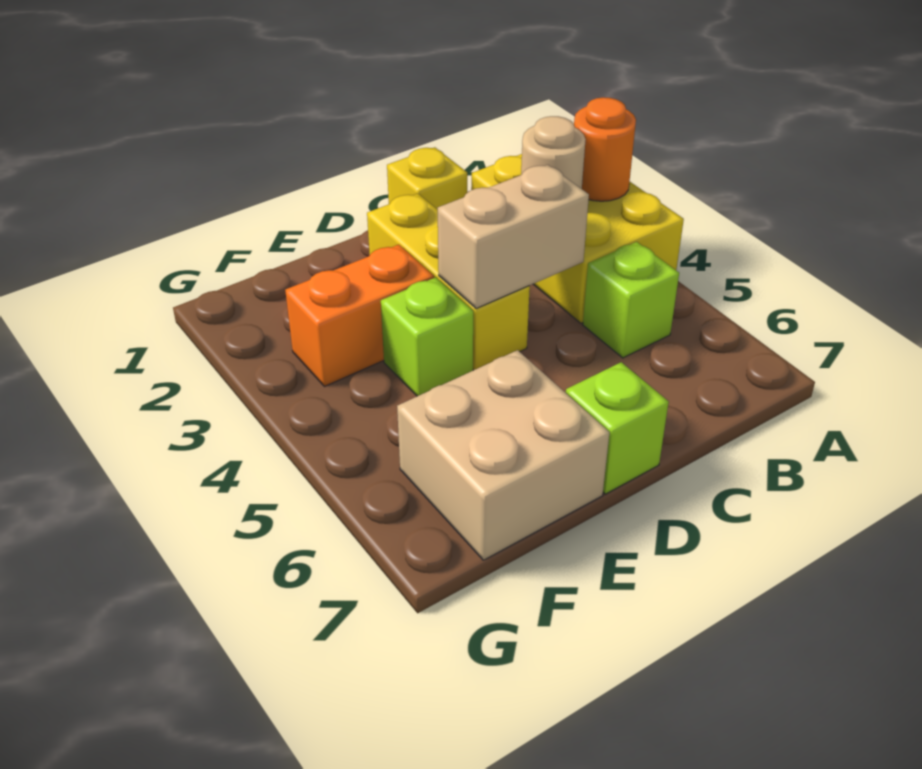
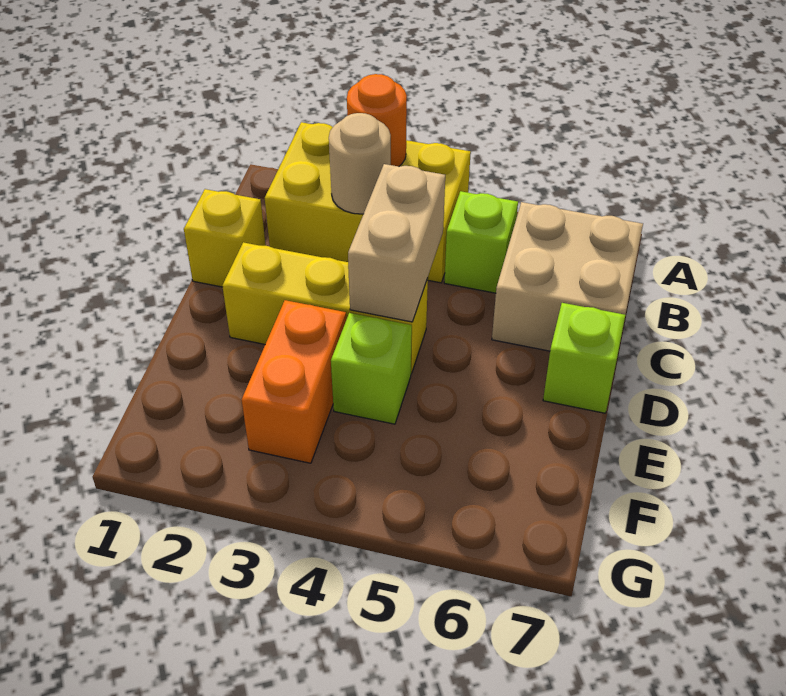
tan brick E6:F7 level 1 -> tan brick B6:C7 level 1

